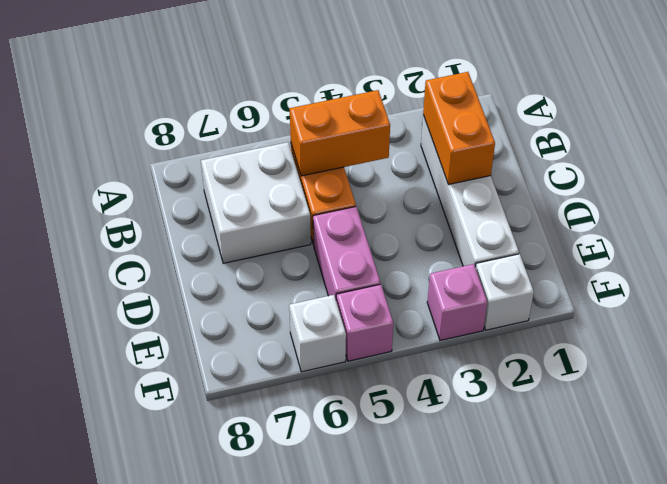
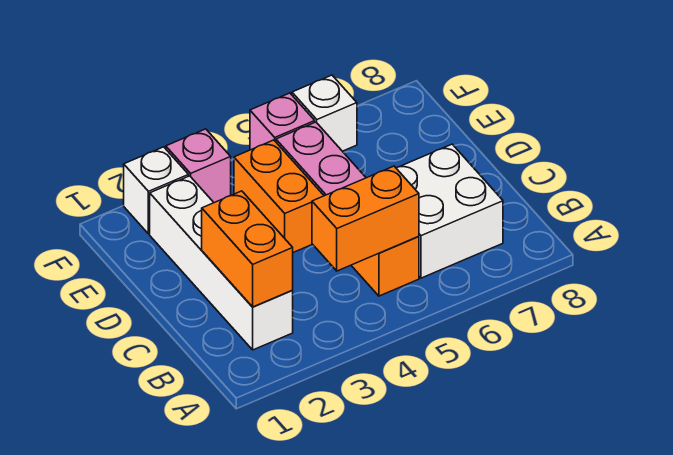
none -> orange brick D4:E4 level 1

